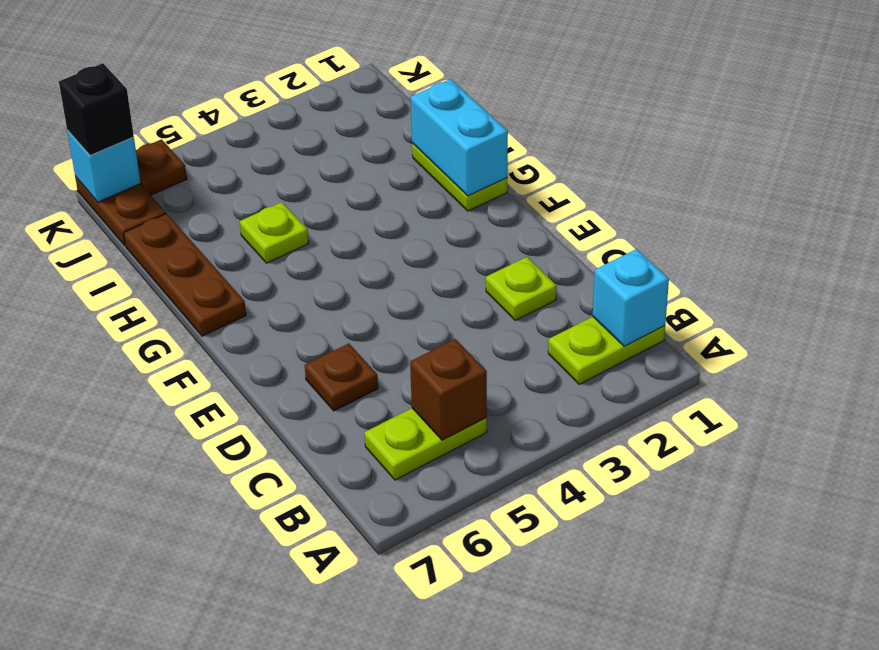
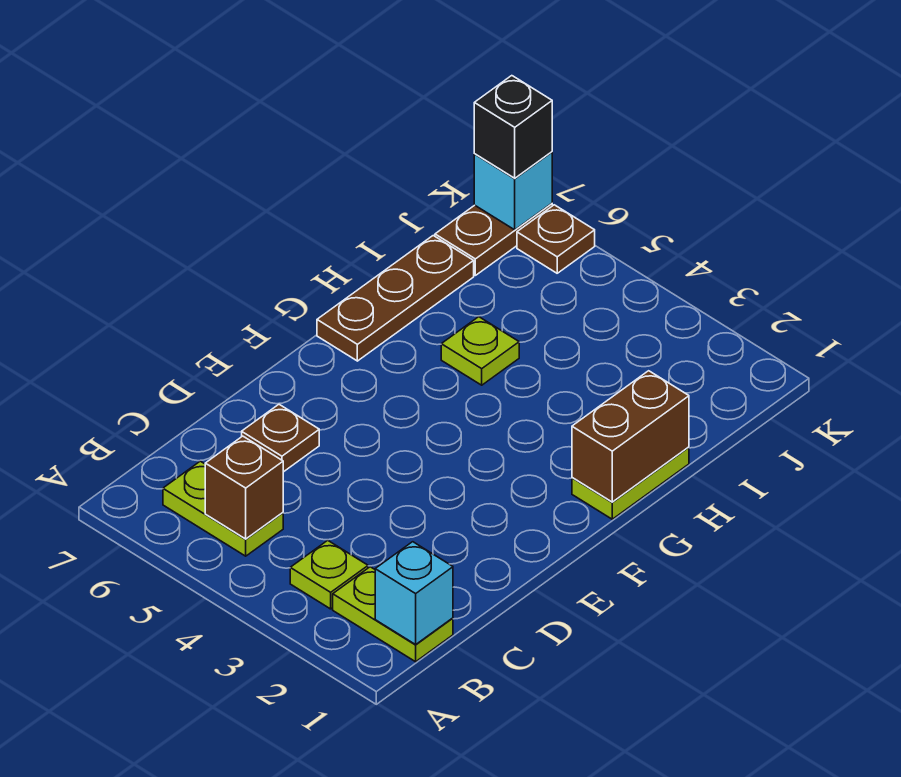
lime plate D2 level 1 -> lime plate B3 level 1
cyan brick G1:H1 level 2 -> brown brick G1:H1 level 2

